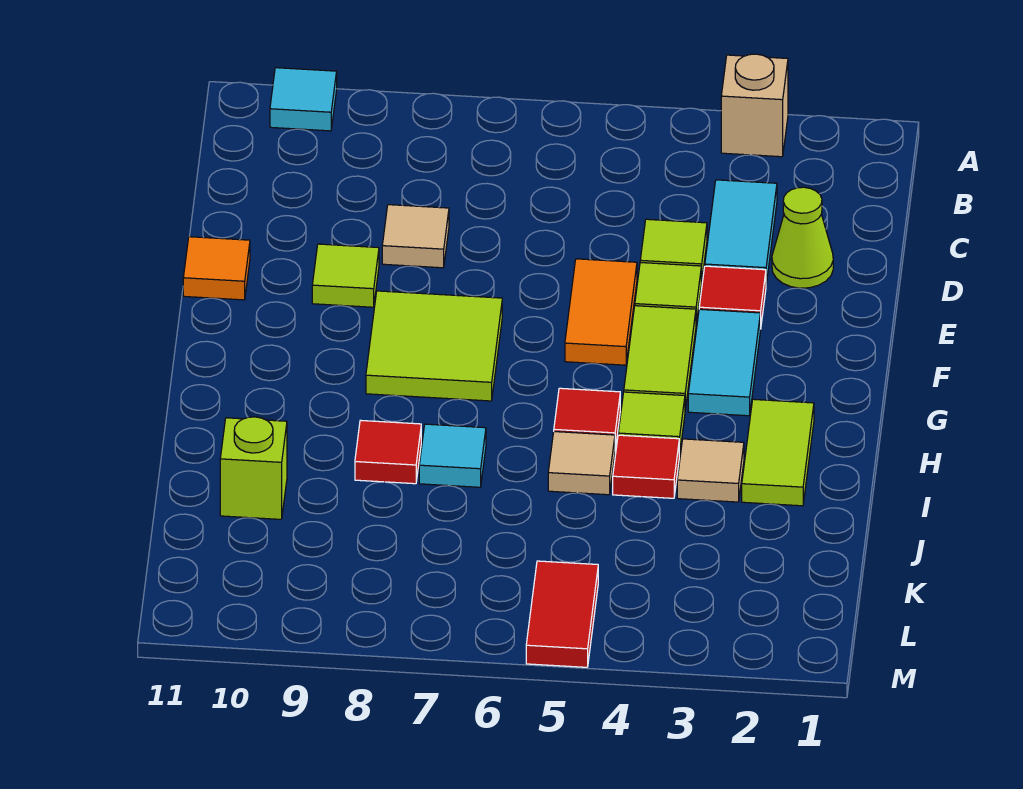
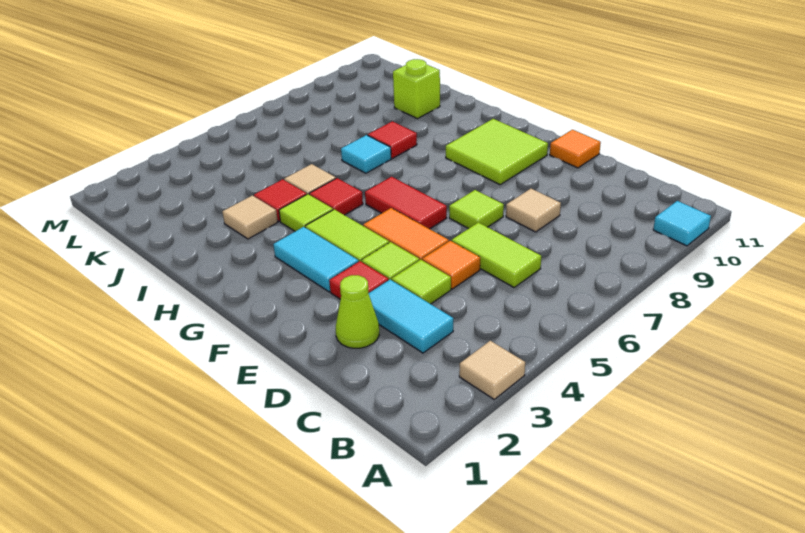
tan brick A3 level 1 -> tan tile A3 level 1
none -> orange tile D5 level 1
lime tile E9 level 1 -> lime tile E7 level 1
lime tile F7:G8 level 1 -> lime tile F9:G10 level 1
lime tile H2:I2 level 1 -> lime tile C6:D6 level 1
red tile L5:M5 level 1 -> red tile F6:G6 level 1

